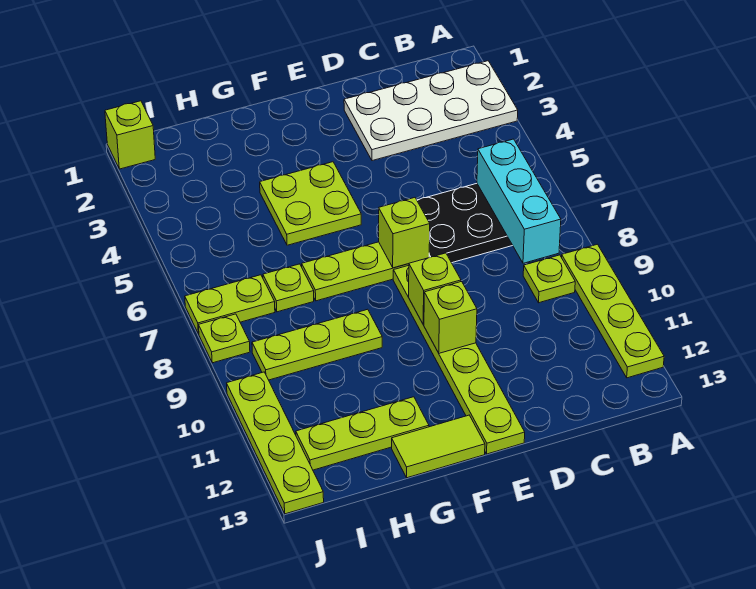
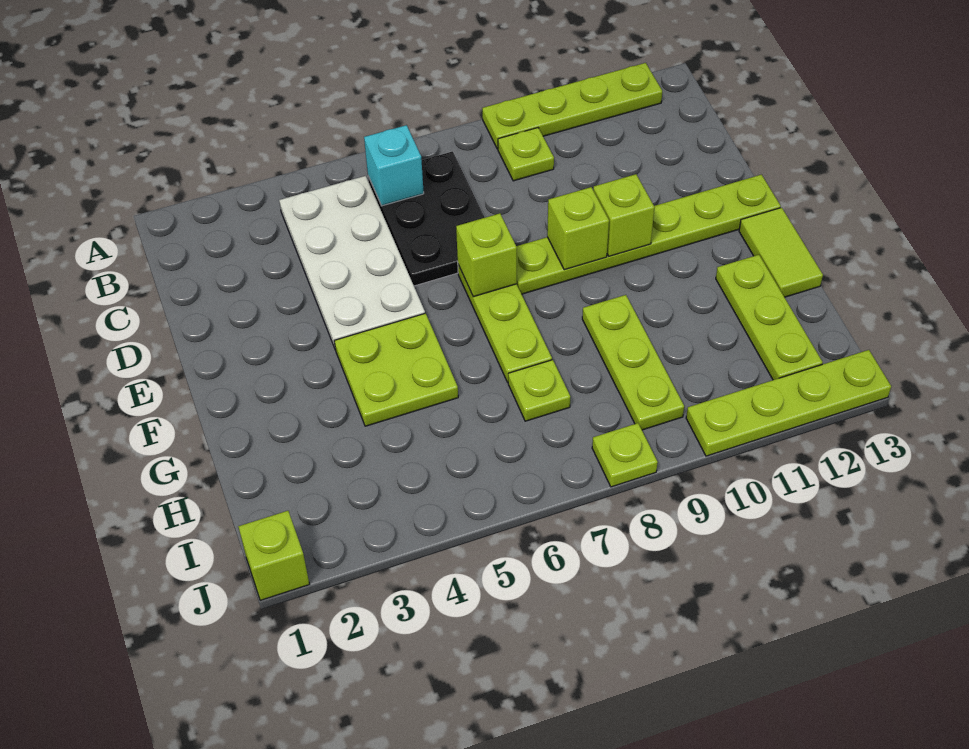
white plate A2:D3 level 1 -> white plate B4:E5 level 1
cyan brick B6:B8 level 2 -> cyan brick B6 level 2
lime plate I7:J7 level 1 -> none

